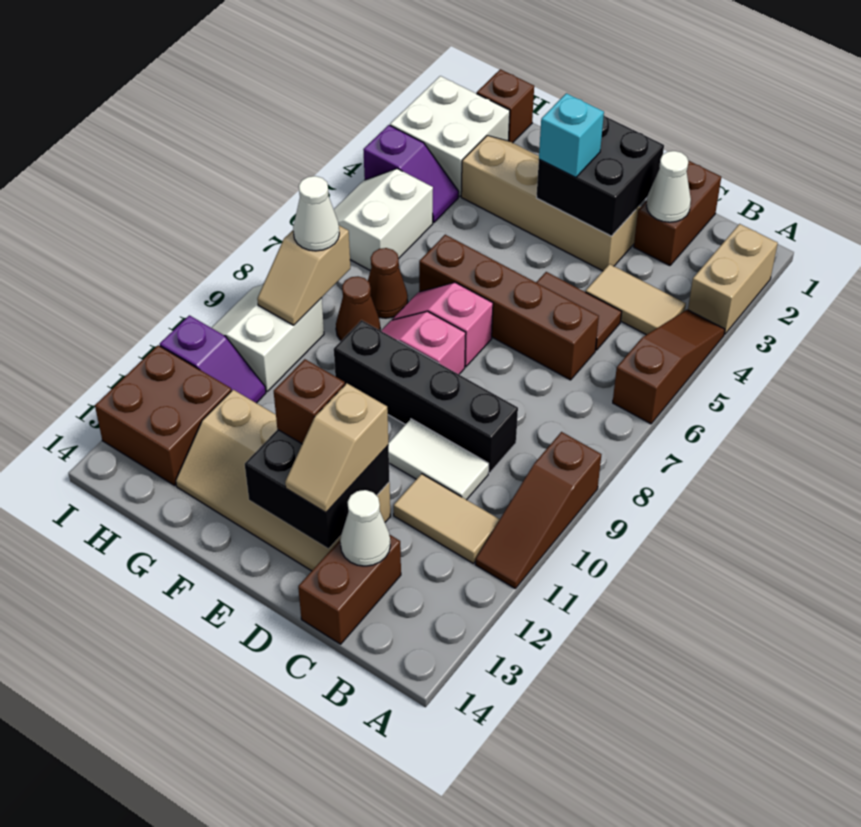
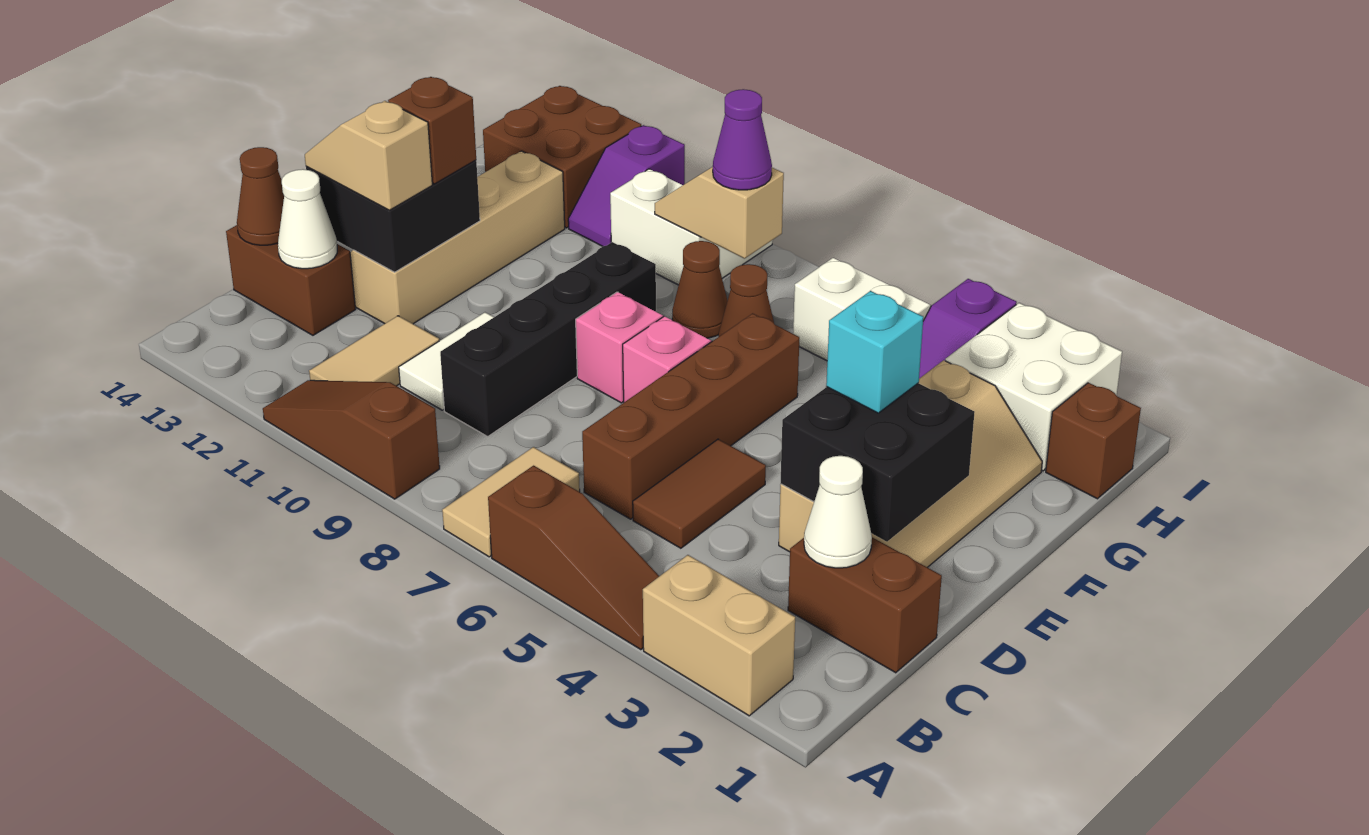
tan tile B4:C4 level 1 -> tan tile A7:B7 level 1
none -> brown cone C14 level 2
white cone H8 level 3 -> purple cone H8 level 3

